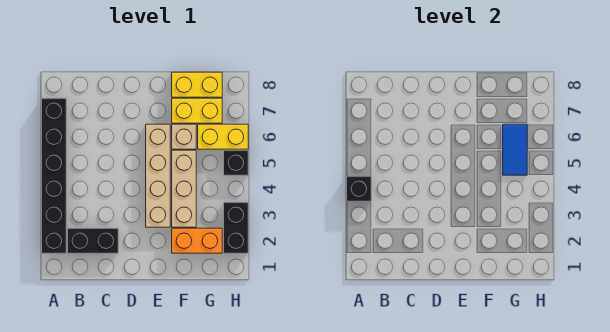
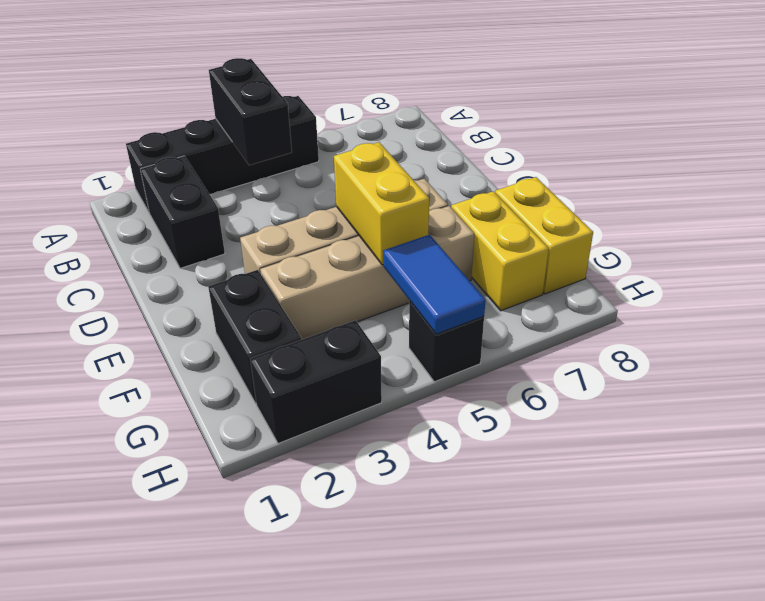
black brick A2:A7 level 1 -> black brick A2:A5 level 1
black brick A4 level 2 -> black brick A4:B4 level 2
orange brick F2:G2 level 1 -> black brick F2:G2 level 1
blue tile G5:G6 level 2 -> blue tile G5:H5 level 2
yellow brick G6:H6 level 1 -> yellow brick E5:F5 level 2

